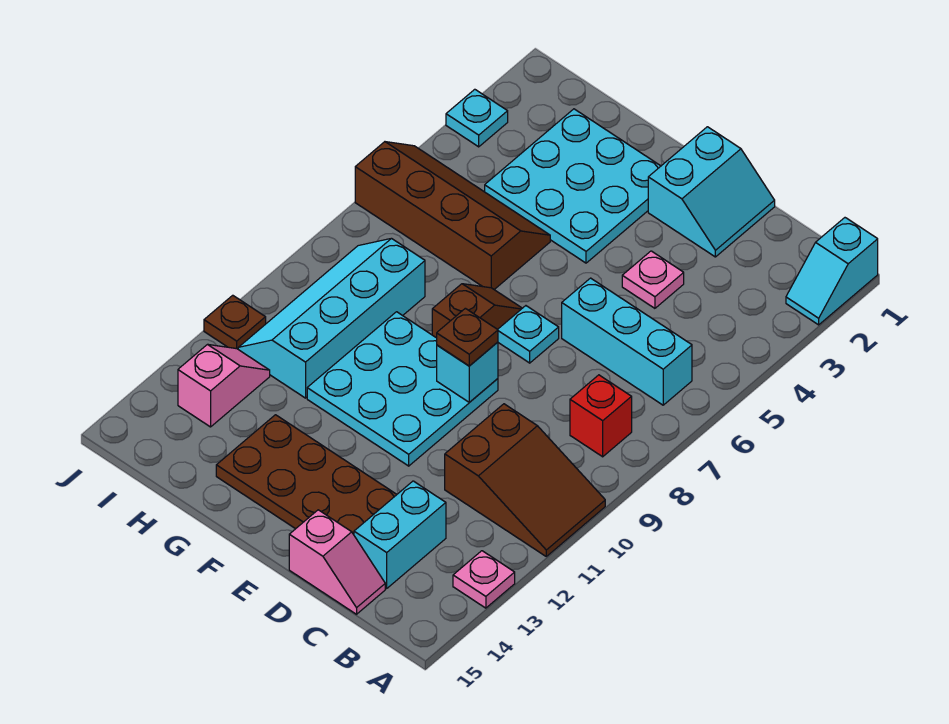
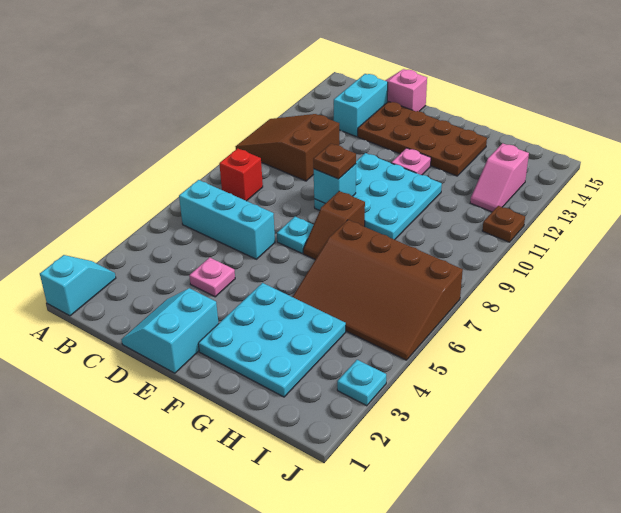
pink plate A13 level 1 -> pink plate F12 level 1
brown slope G5:J6 level 1 top 6 -> brown slope G5:J7 level 1 top 7
cyan slope H8:I11 level 1 top H -> none

